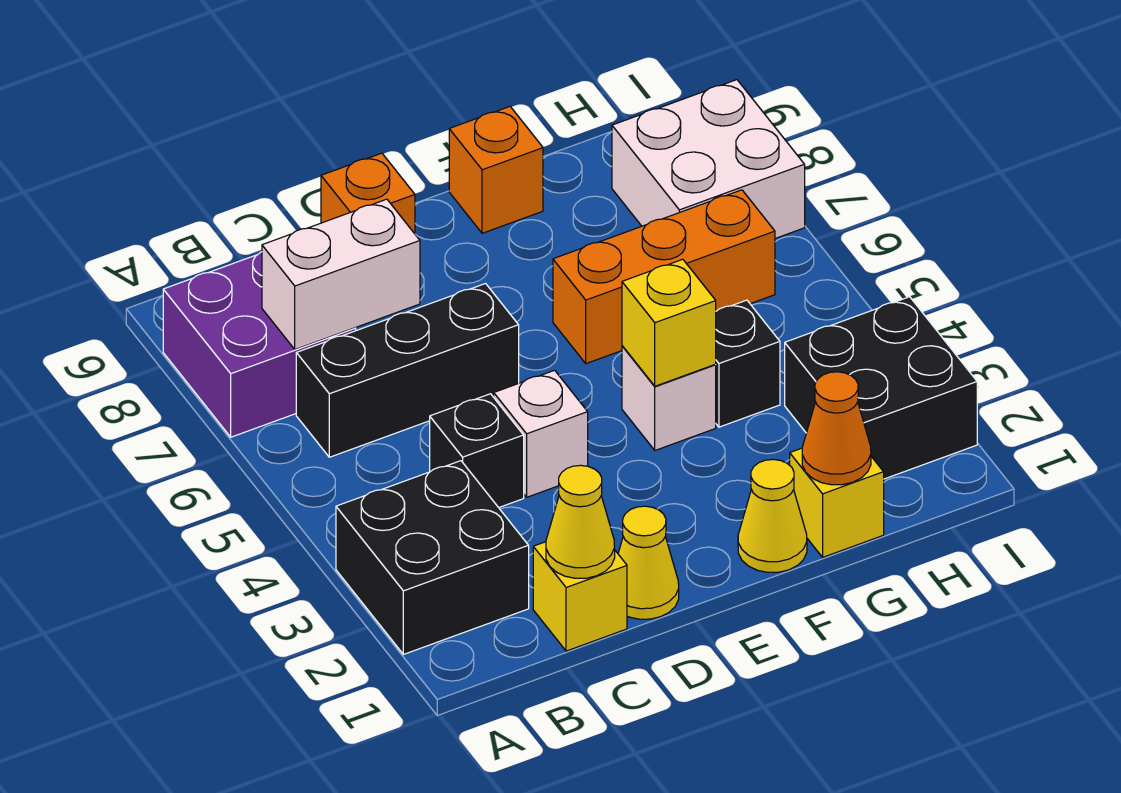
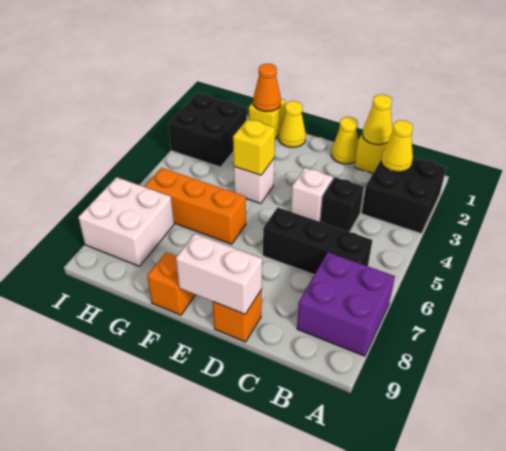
none -> yellow cone B2 level 2
white brick B7:C7 level 2 -> white brick D9:E9 level 2
black brick G4 level 1 -> none

